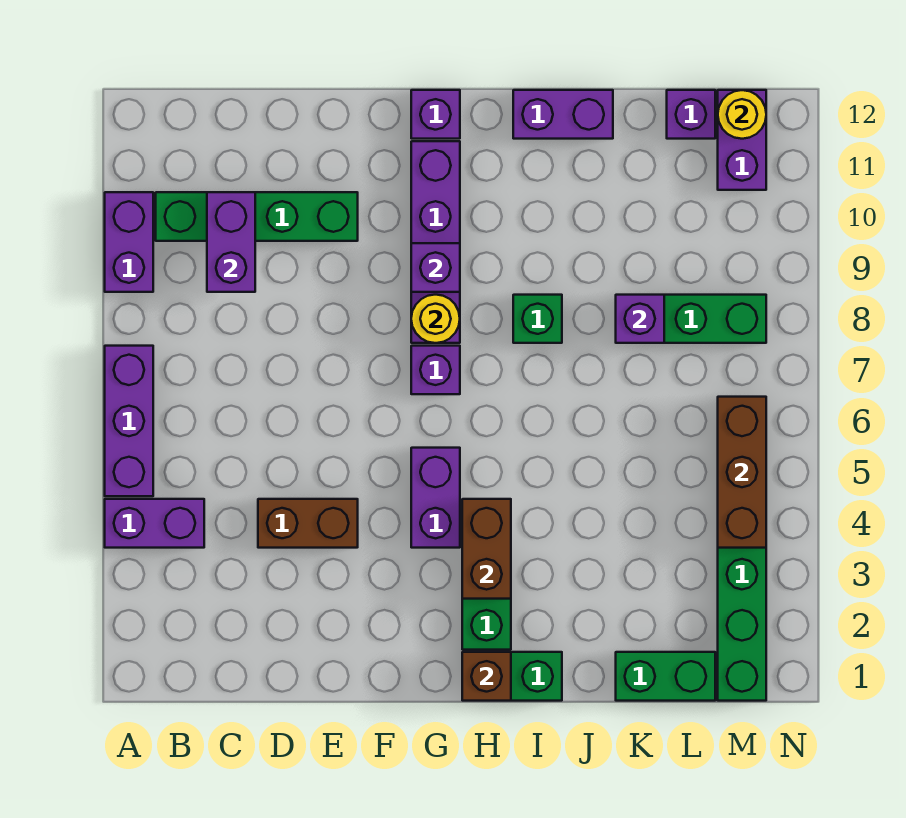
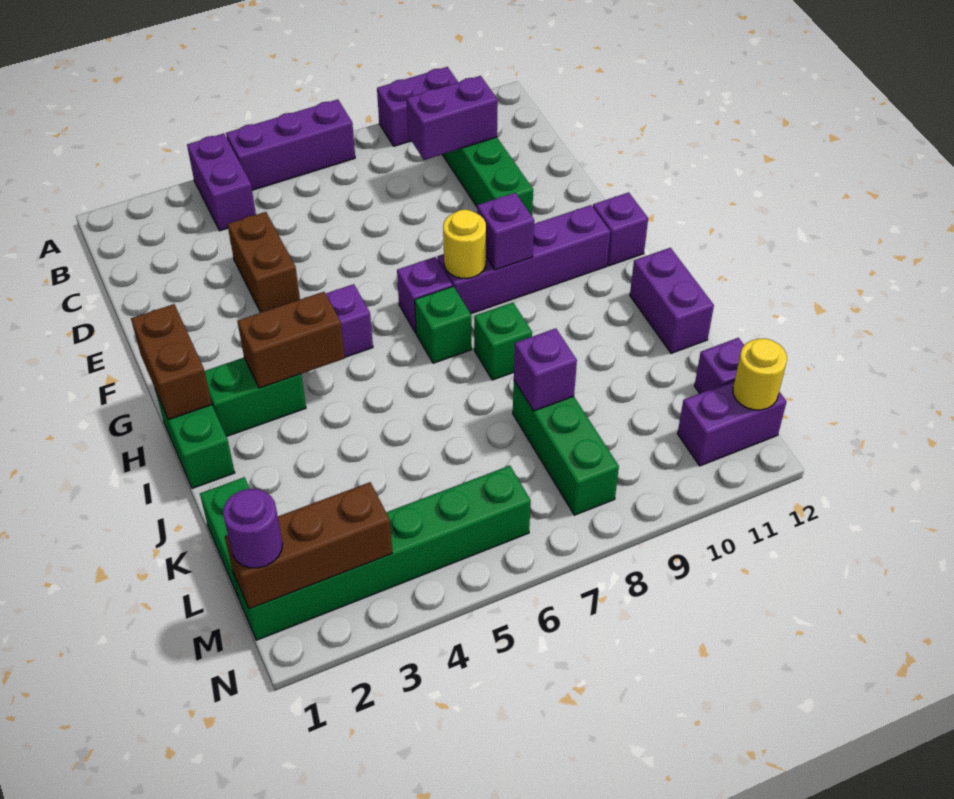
brown brick H1 level 2 -> brown brick G1:H1 level 2
none -> green brick H7 level 1
none -> purple round brick M1 level 3
brown brick M4:M6 level 2 -> brown brick M1:M3 level 2

